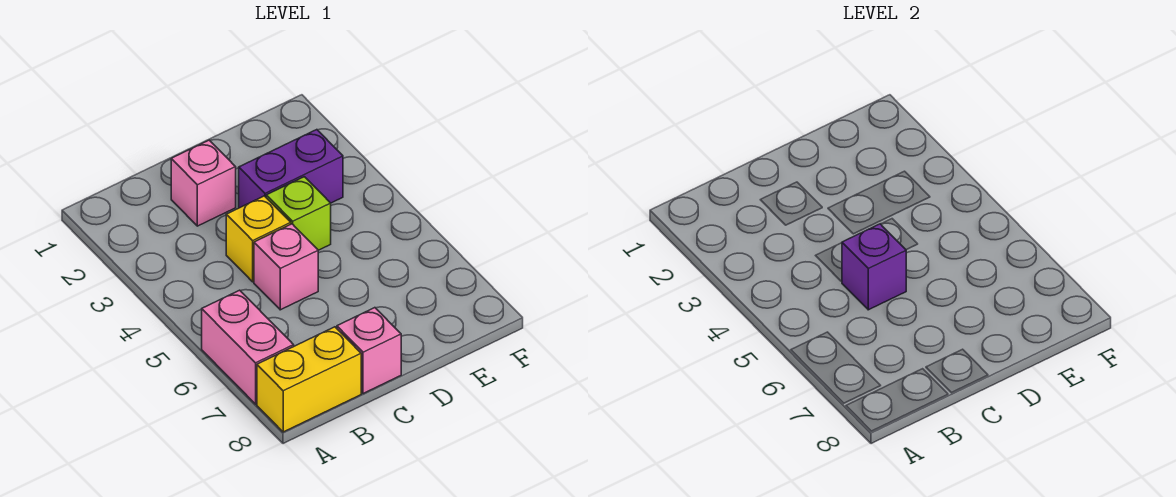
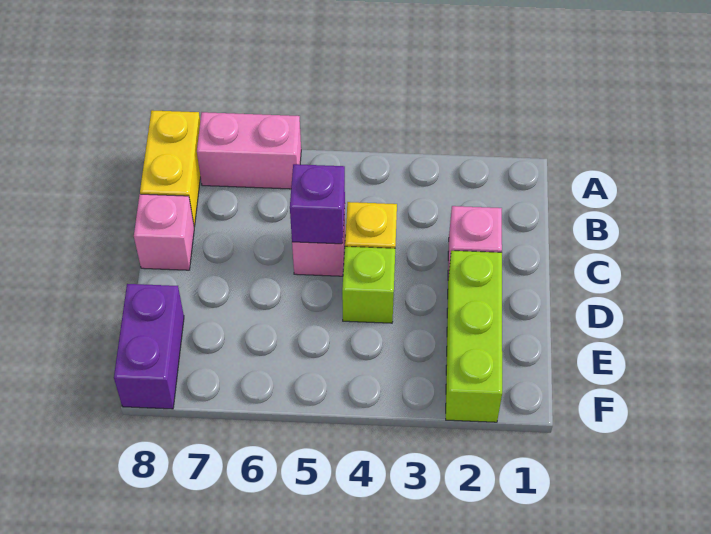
none -> lime brick D2:F2 level 1
purple brick D3:E3 level 1 -> purple brick E8:F8 level 1

